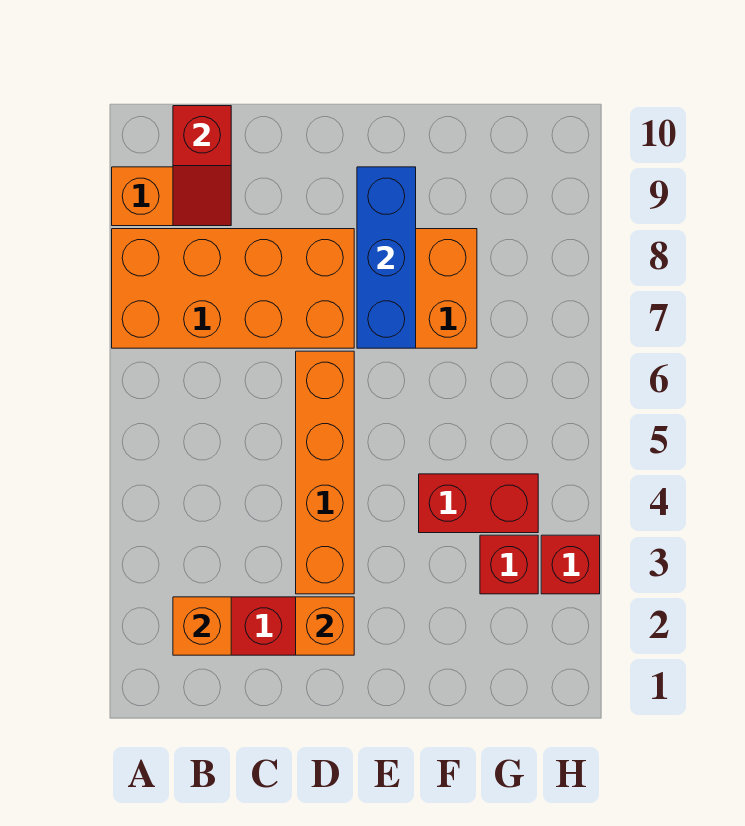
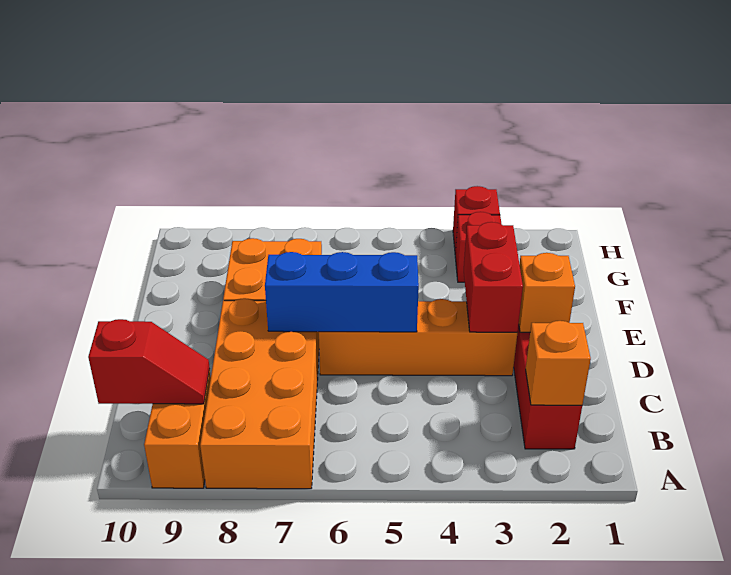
blue brick E7:E9 level 2 -> blue brick D5:D7 level 2
red brick F4:G4 level 1 -> red brick D3:E3 level 2

